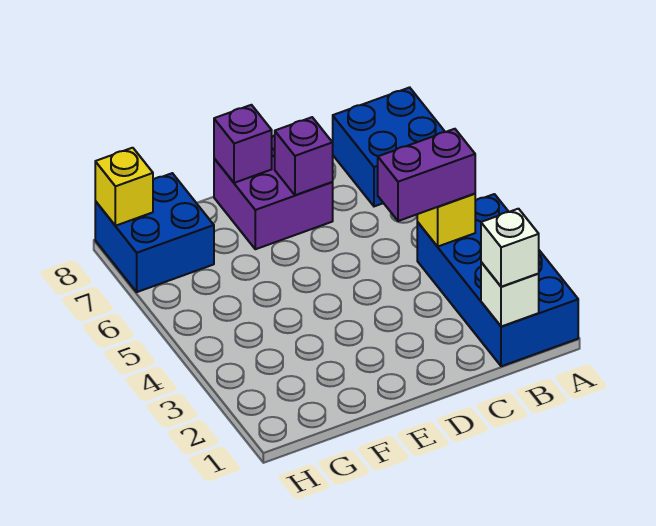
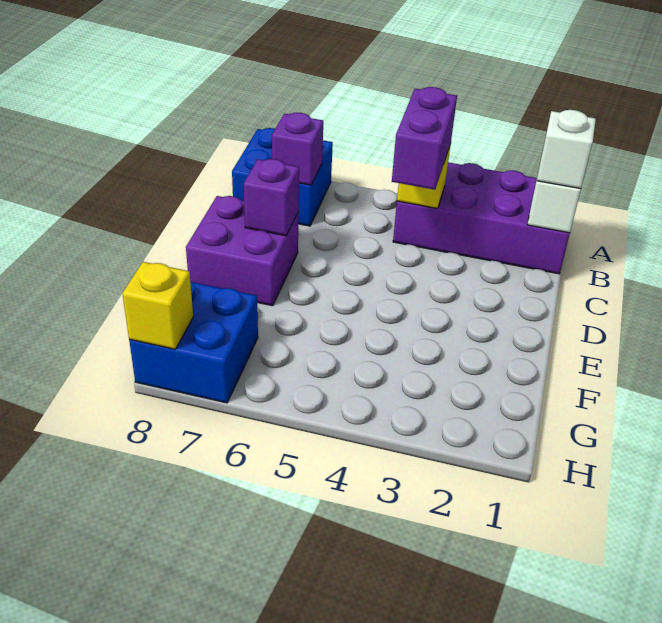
blue brick A1:B4 level 1 -> purple brick A1:B4 level 1
purple brick E8 level 2 -> purple brick B7 level 2

